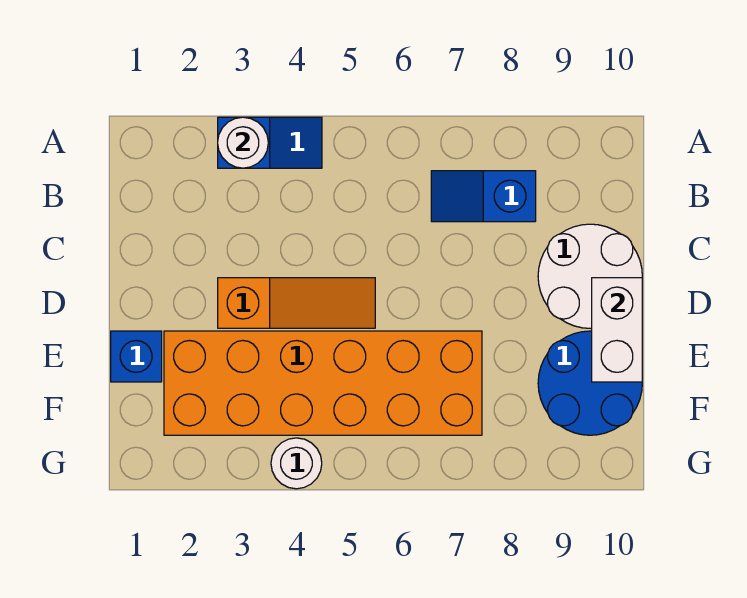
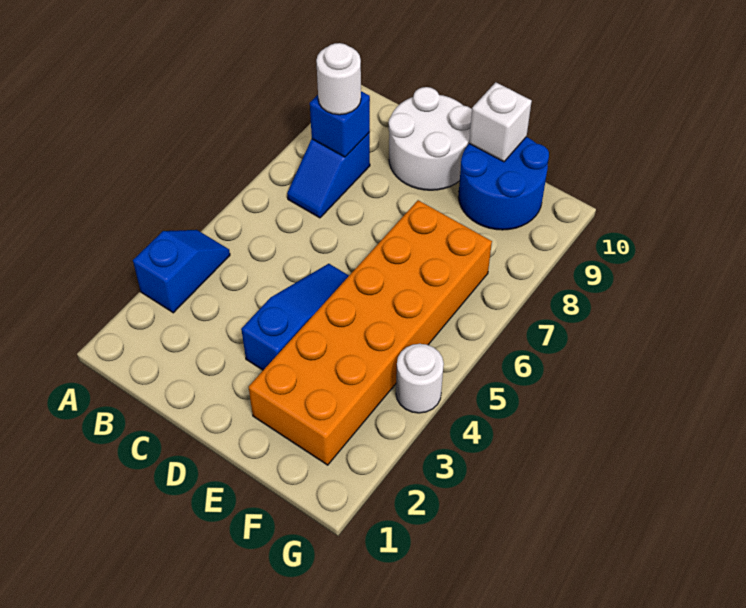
white round brick A3 level 2 -> white round brick B8 level 3
orange slope D3:D5 level 1 top 3 -> blue slope D3:D5 level 1 top 3
white brick D10:E10 level 2 -> white brick E10 level 2
blue brick E1 level 1 -> blue brick B8 level 2

